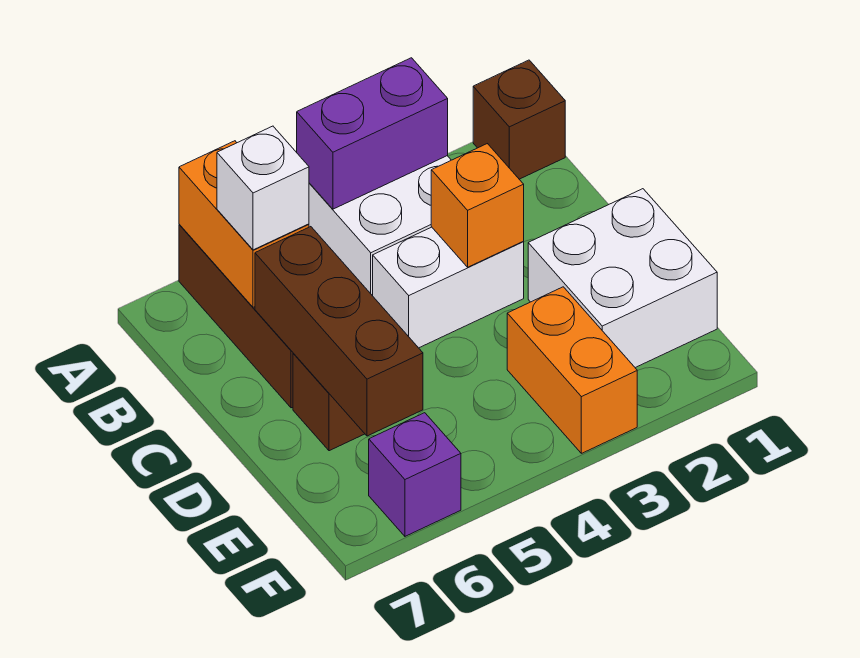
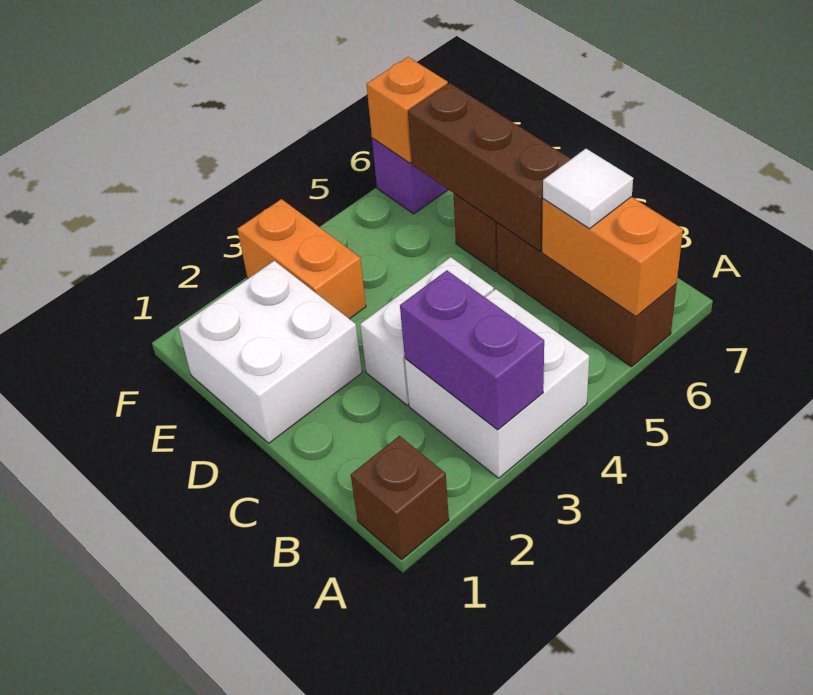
purple brick A3:A4 level 2 -> purple brick A3:B3 level 2
white brick B6 level 3 -> white tile B6 level 3
orange brick C3 level 2 -> orange brick F6 level 2

